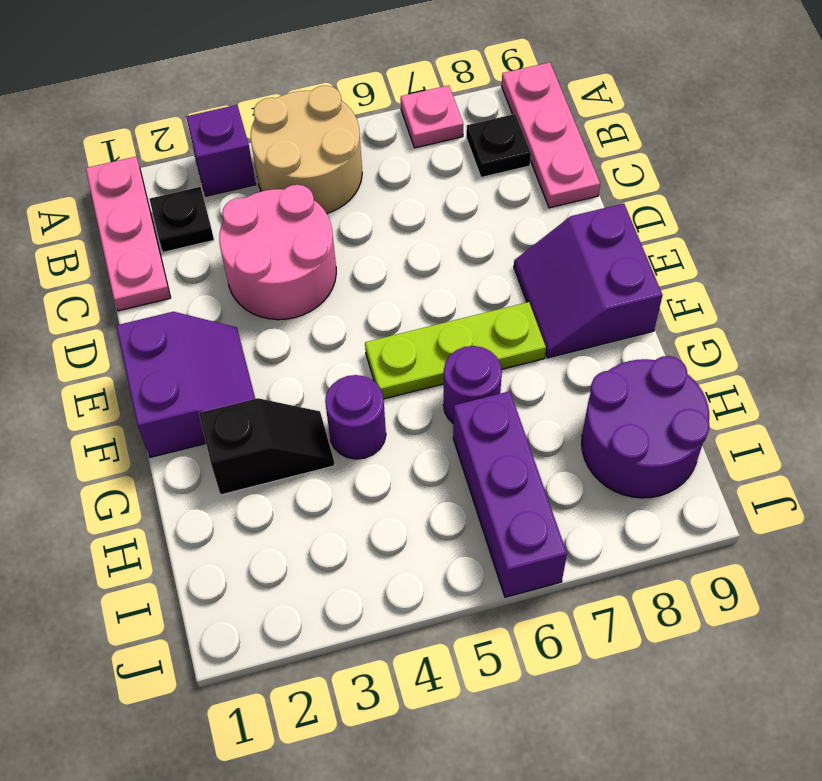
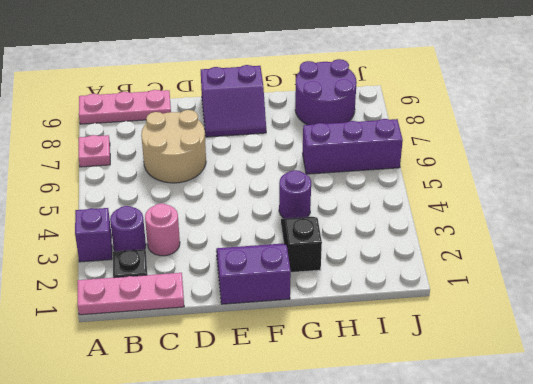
tan round brick A4:B5 level 1 -> tan round brick C6:D7 level 1
black plate B8 level 1 -> none
pink round brick C3:D4 level 1 -> pink round brick C3 level 1
lime plate F5:F7 level 1 -> none
purple round brick G6 level 1 -> purple round brick B3 level 1

